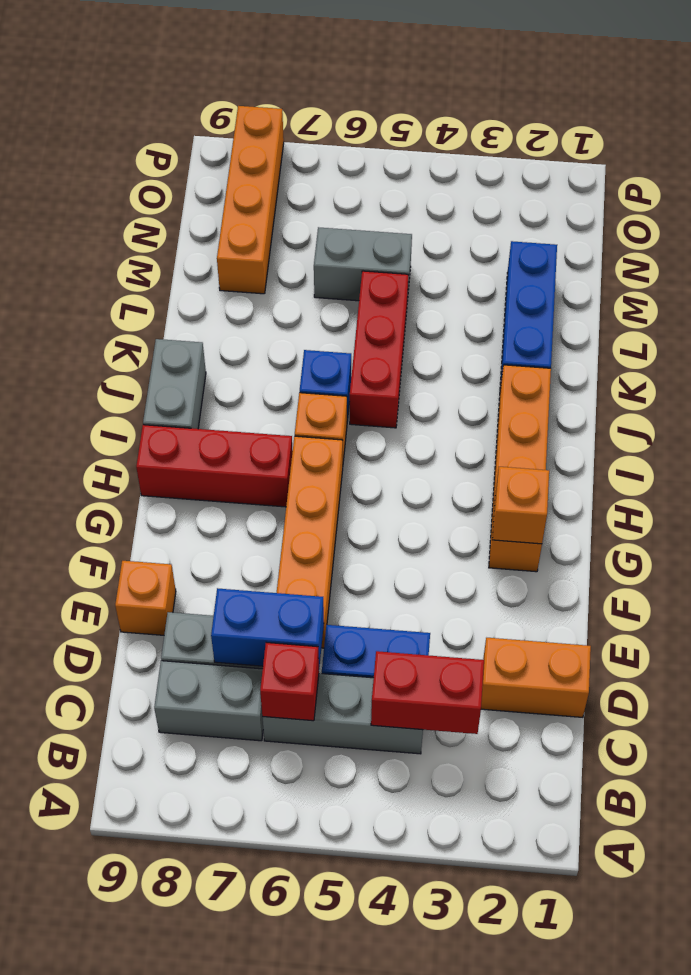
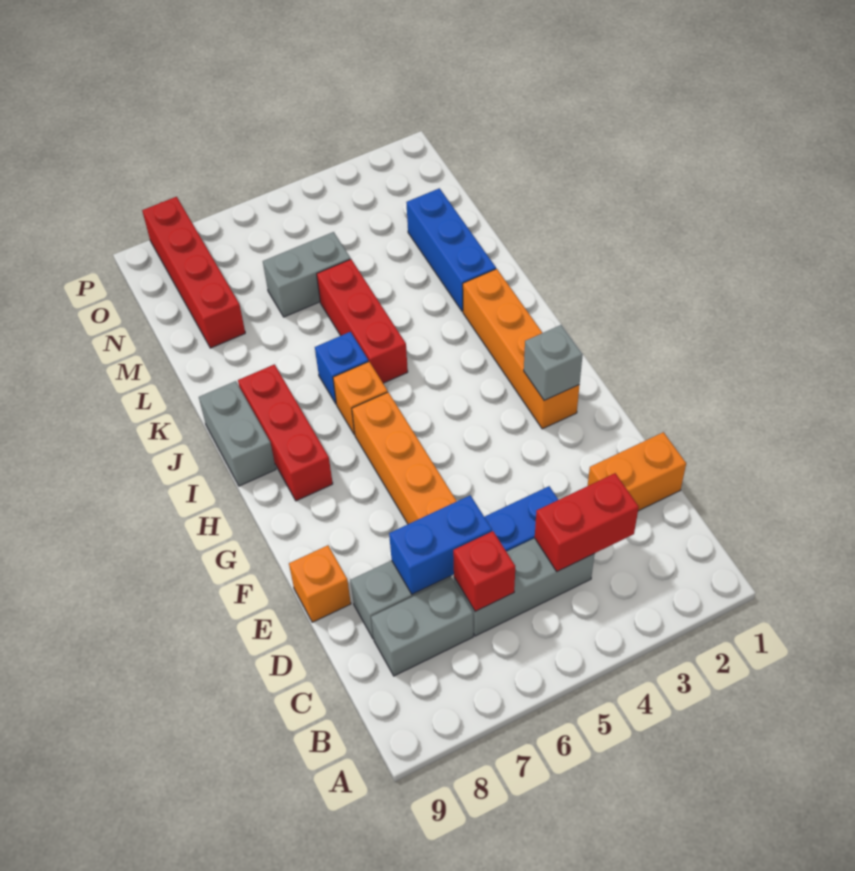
orange brick G2 level 2 -> grey brick G2 level 2
red brick H7:H9 level 1 -> red brick H8:J8 level 1
orange brick M8:P8 level 1 -> red brick M8:P8 level 1

